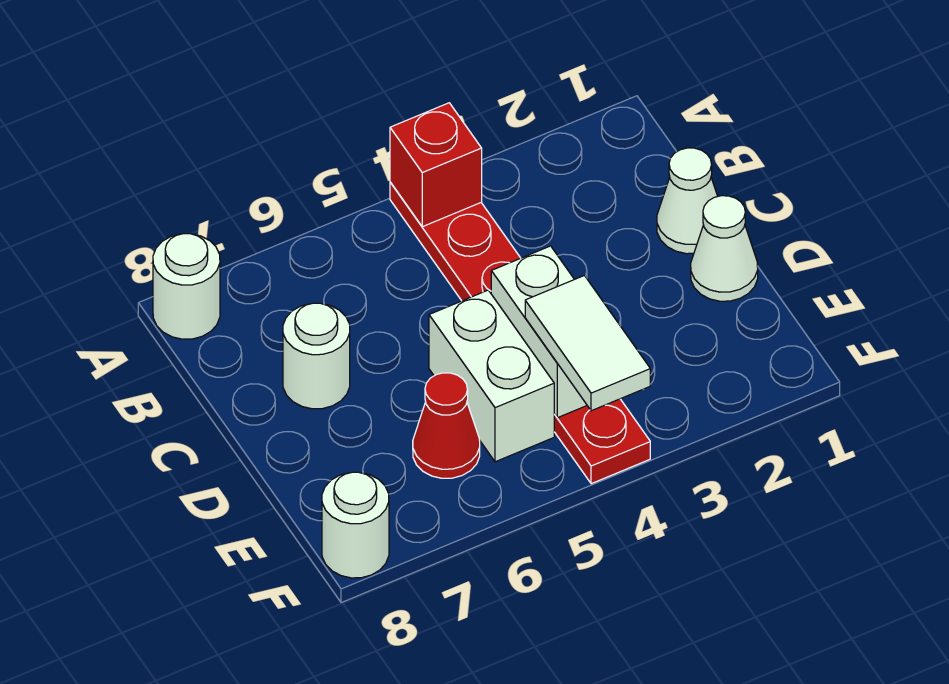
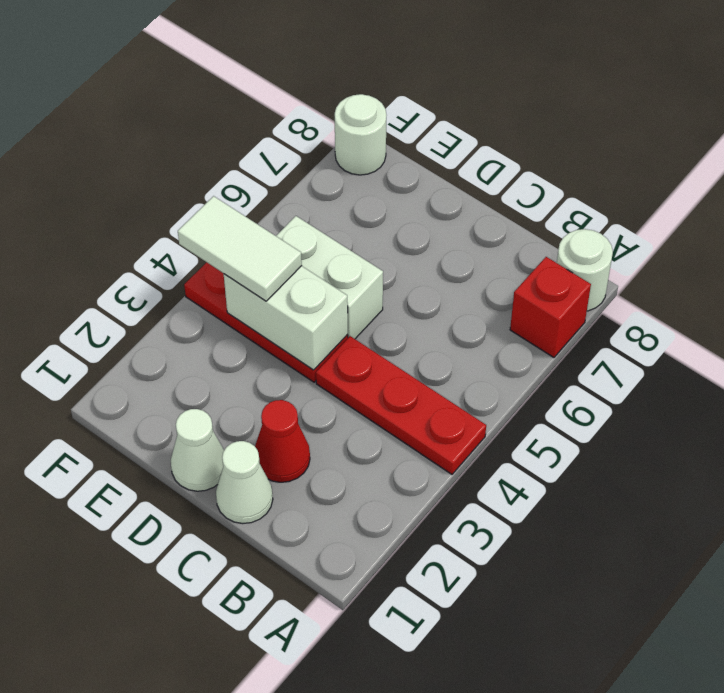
red brick A4 level 2 -> red brick A7 level 1
white round brick C7 level 1 -> none
red cone E6 level 1 -> red cone C2 level 1

